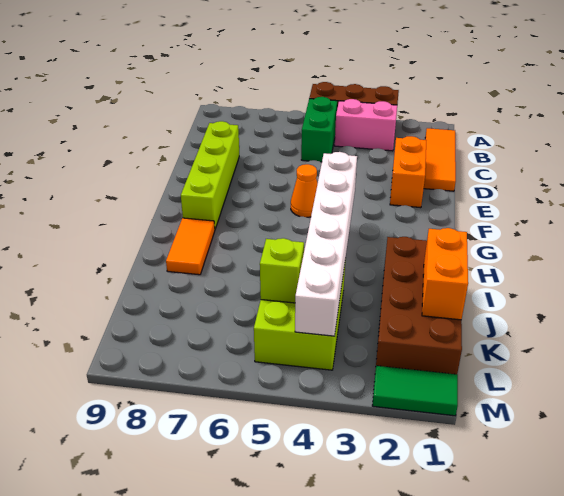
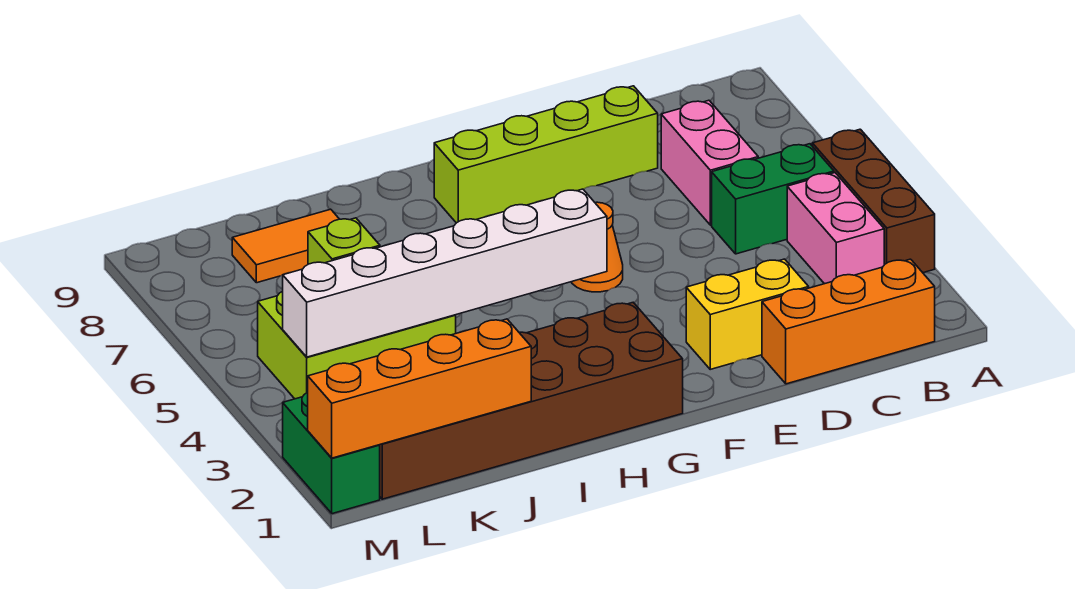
orange tile B1:D1 level 1 -> orange brick B1:D1 level 1
none -> pink brick C6:C7 level 1
orange brick D2:E2 level 1 -> yellow brick D2:E2 level 1
orange tile H8:I8 level 1 -> orange tile J8:K8 level 1
brown brick I1:L2 level 1 -> brown brick G1:L2 level 1
orange brick J1:K1 level 2 -> orange brick J1:M1 level 2
green tile M1:M2 level 1 -> green brick M1:M2 level 1

